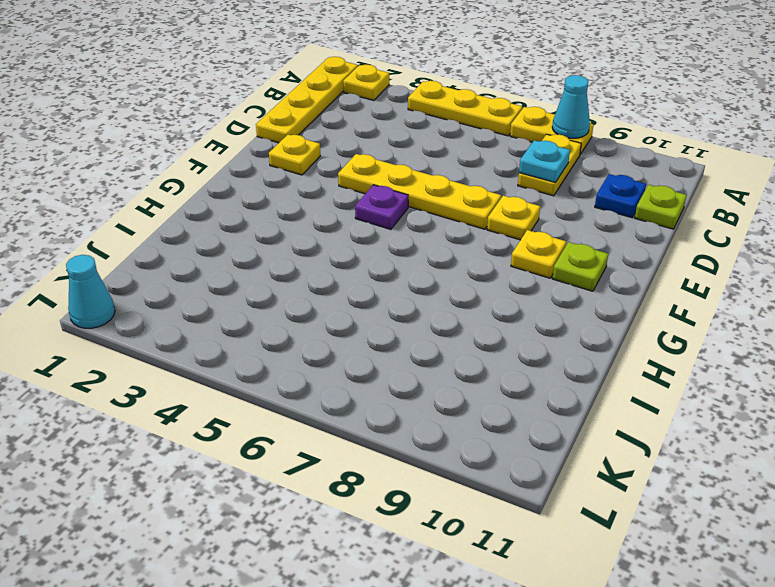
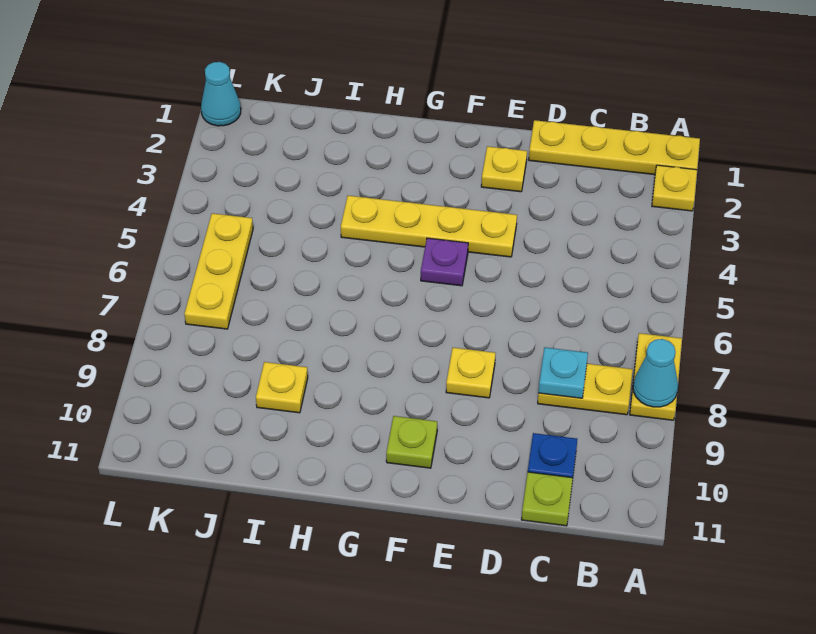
yellow plate A4:A6 level 1 -> yellow plate K5:K7 level 1
yellow plate E4:E7 level 1 -> yellow plate E4:H4 level 1
yellow plate F9 level 1 -> yellow plate I9 level 1

